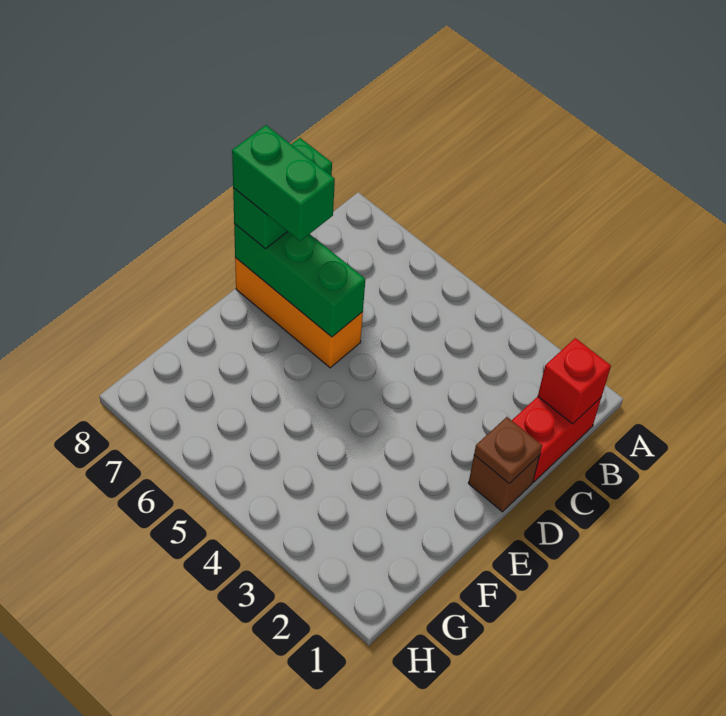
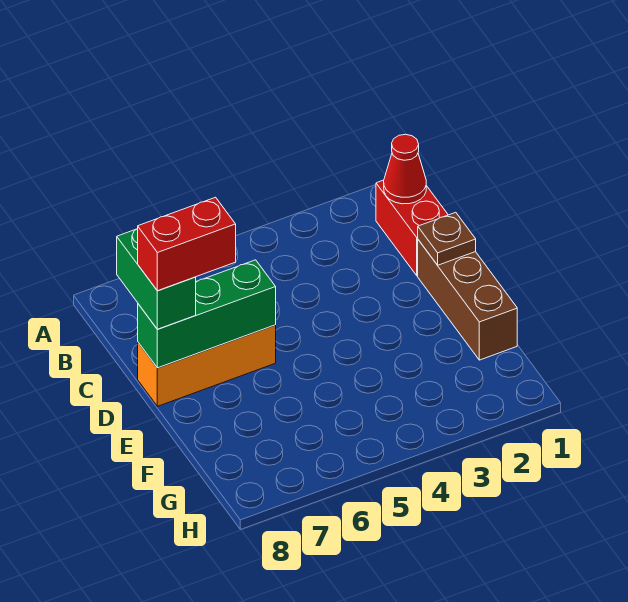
red brick B1 level 2 -> red cone B1 level 2
brown brick D1 level 1 -> brown brick D1:F1 level 1
green brick D7:D8 level 4 -> red brick D7:D8 level 4

